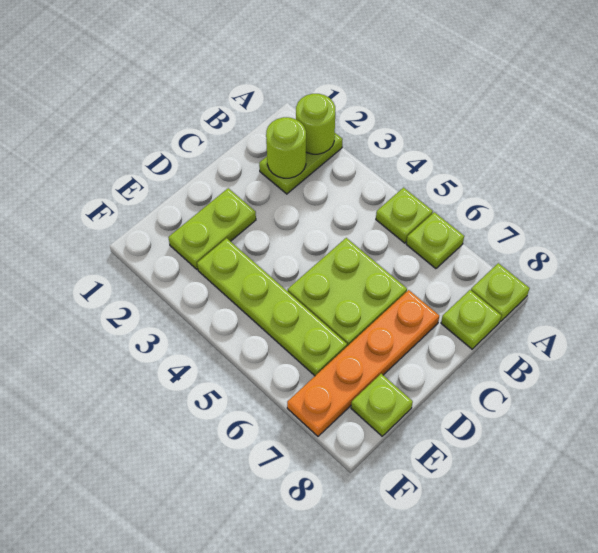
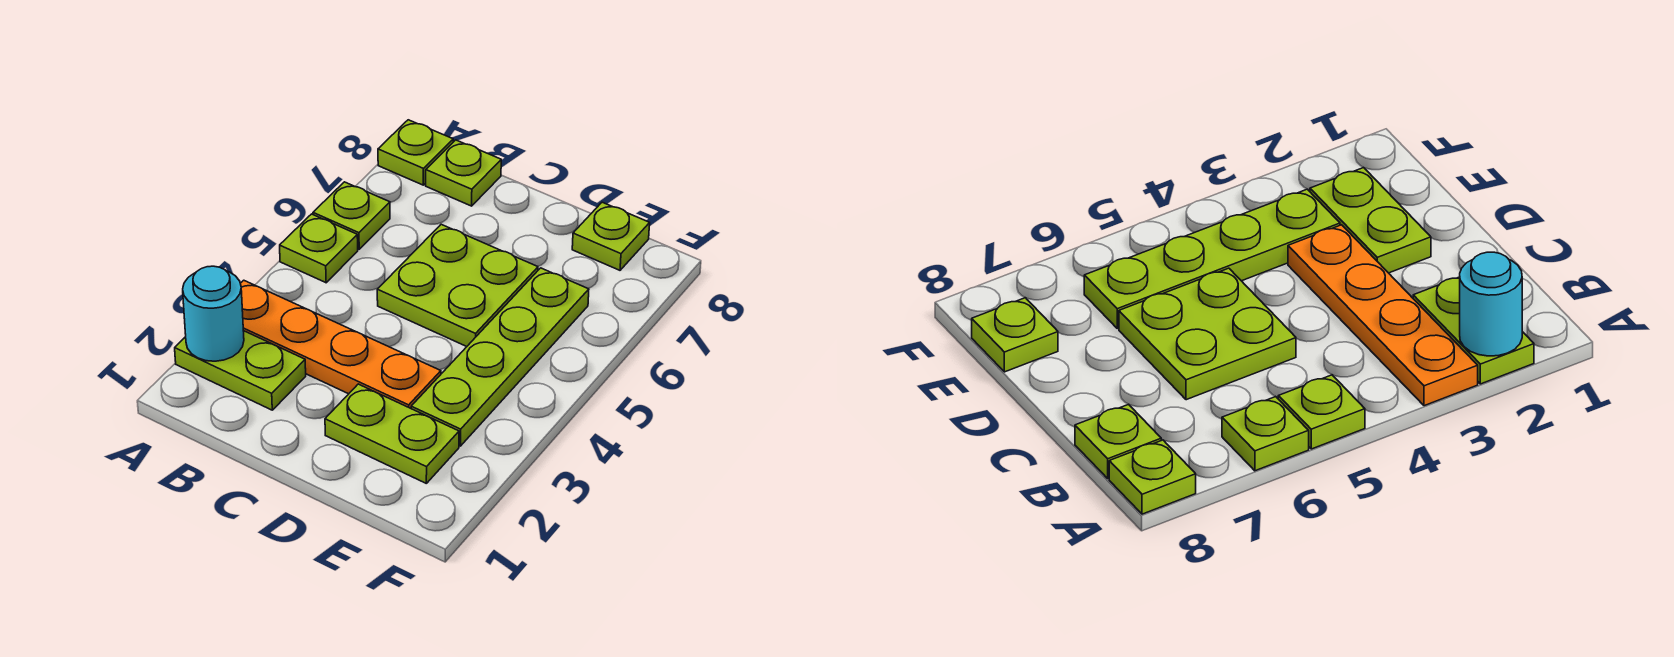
lime round brick A2 level 2 -> cyan round brick A2 level 2
lime round brick B2 level 2 -> none
orange plate C7:F7 level 1 -> orange plate A3:D3 level 1

